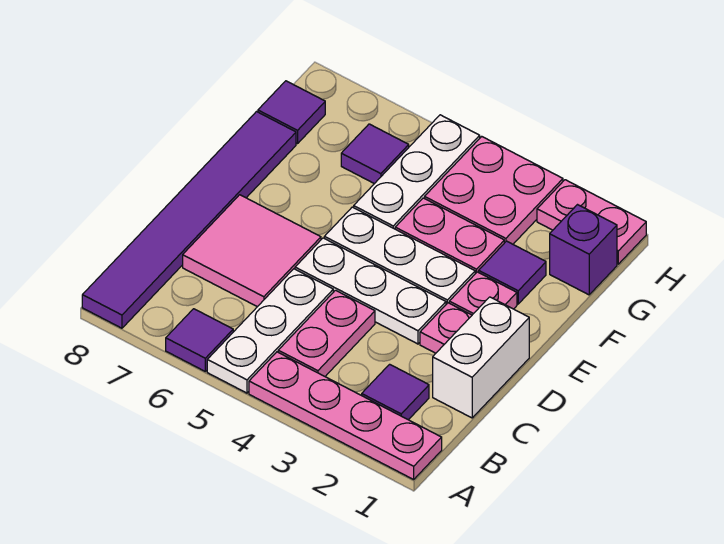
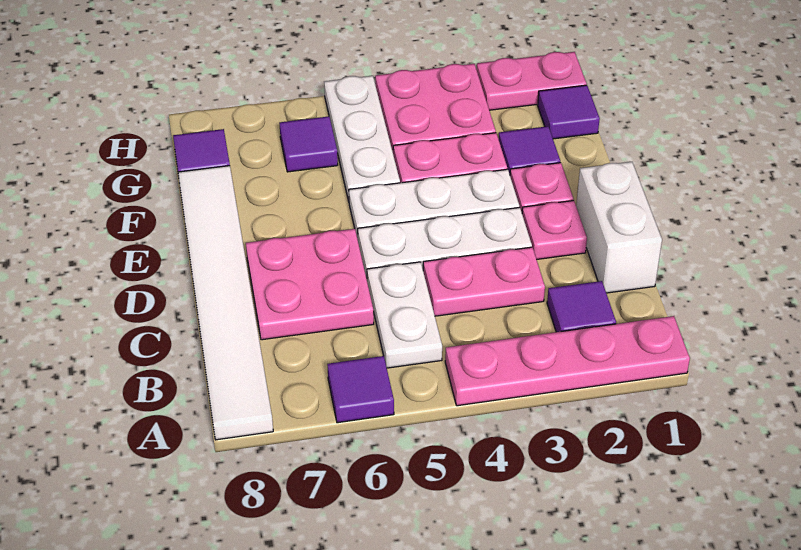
white plate A5:C5 level 1 -> white plate B5:C5 level 1
purple tile A8:F8 level 1 -> white tile A8:F8 level 1
pink plate B4:C4 level 1 -> pink plate C3:C4 level 1
pink tile C6:D7 level 1 -> pink plate C6:D7 level 1
purple brick G1 level 1 -> purple tile G1 level 1

